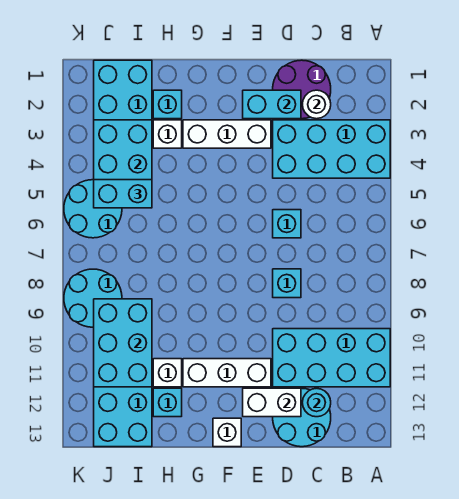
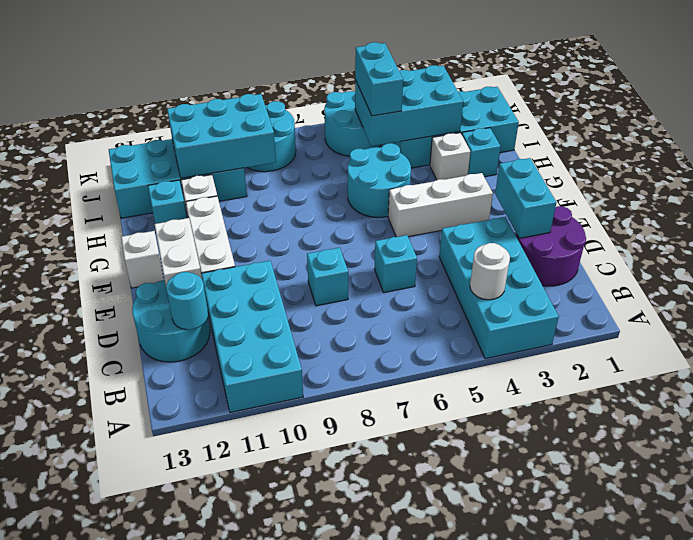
white round brick C2 level 2 -> white round brick B4 level 2
white brick E3:G3 level 1 -> white brick F3:F5 level 1
none -> cyan round brick G5:H6 level 1

